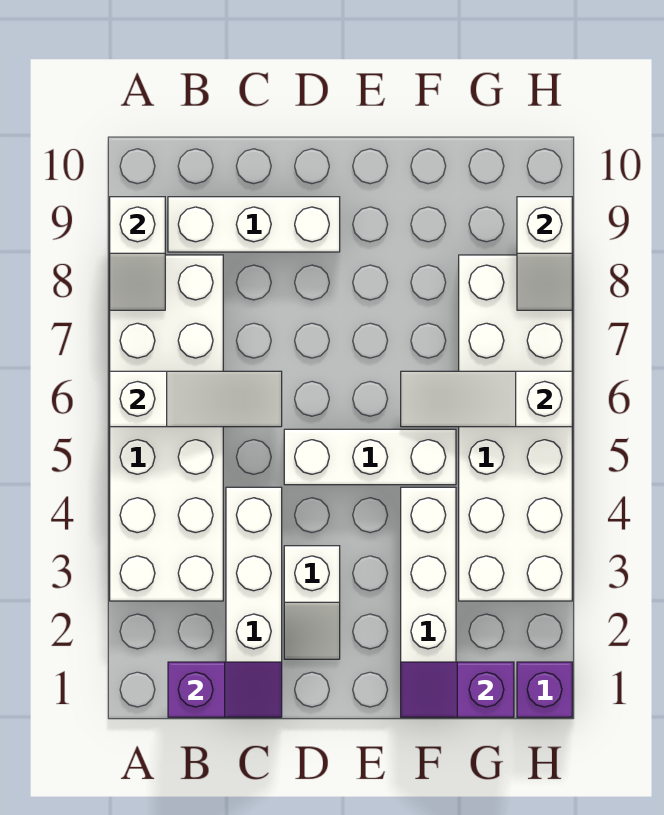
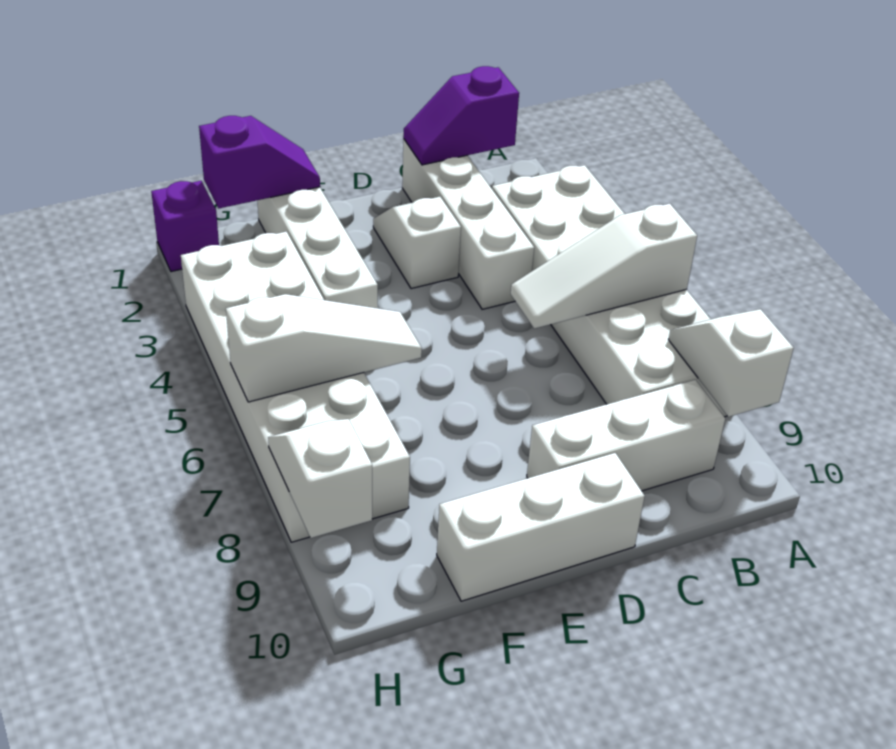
white brick D5:F5 level 1 -> white brick D10:F10 level 1

